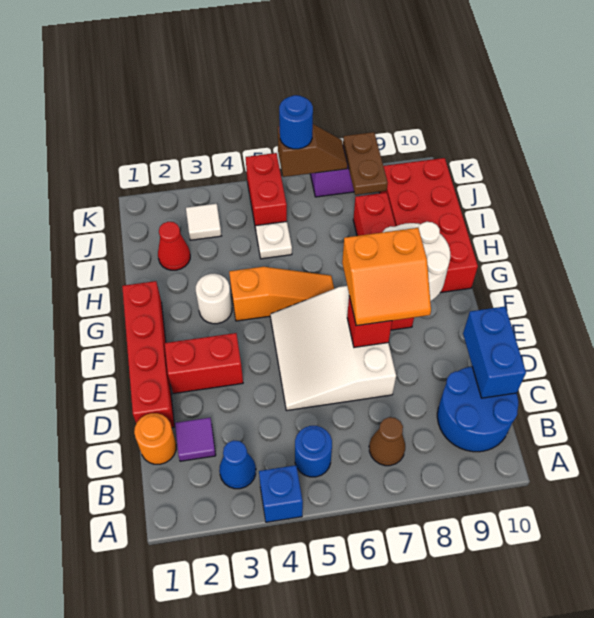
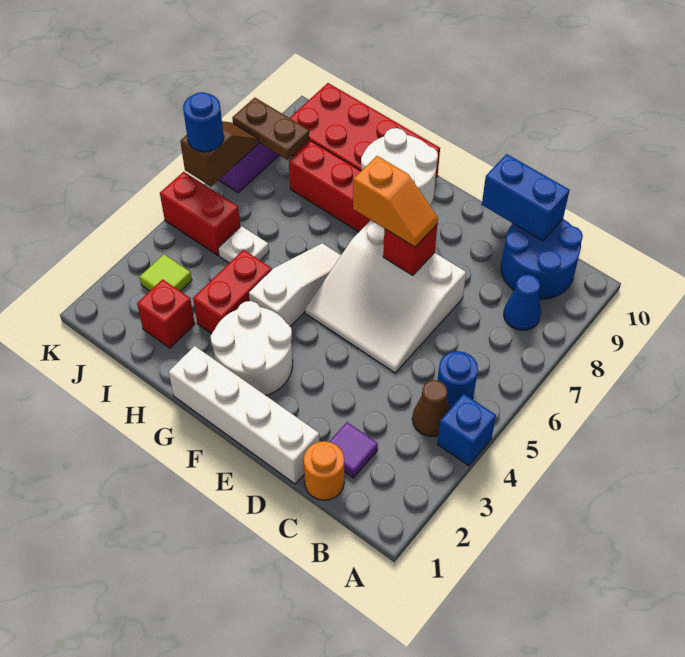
blue cone B3 level 1 -> blue cone B8 level 1
brown cone B7 level 1 -> brown cone B4 level 1
red brick D1:G1 level 1 -> white brick D1:G1 level 1
red brick E2:E3 level 1 -> red brick H3:H4 level 1
orange slope E7:F8 level 3 top F -> orange slope E7:F7 level 3 top F
white round brick G3 level 1 -> white round brick F2:G3 level 1
orange slope G4:G6 level 1 top 4 -> white slope G4:G6 level 1 top 4
red cone I2 level 1 -> red brick I2 level 1
white tile J3 level 1 -> lime tile J3 level 1

